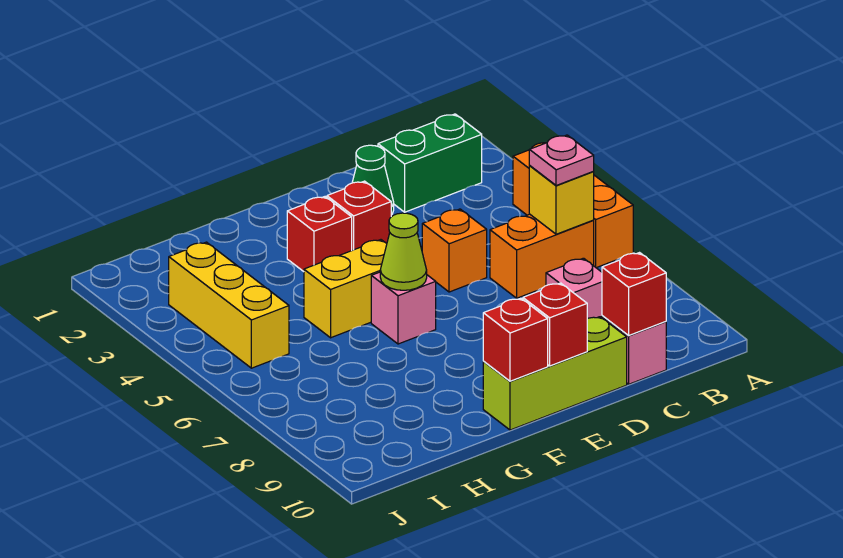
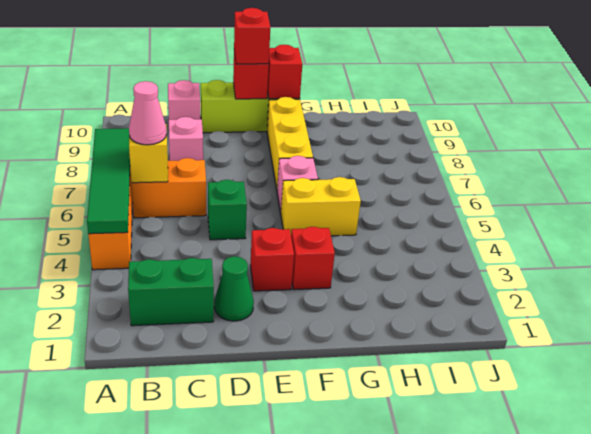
none -> green tile A4:A7 level 2
pink plate B6 level 3 -> pink cone B6 level 3
red brick C10 level 2 -> red brick E10 level 3
orange brick D5 level 1 -> green brick D5 level 1
lime cone F6 level 2 -> none
yellow brick I3:I5 level 1 -> yellow brick F7:F9 level 1

